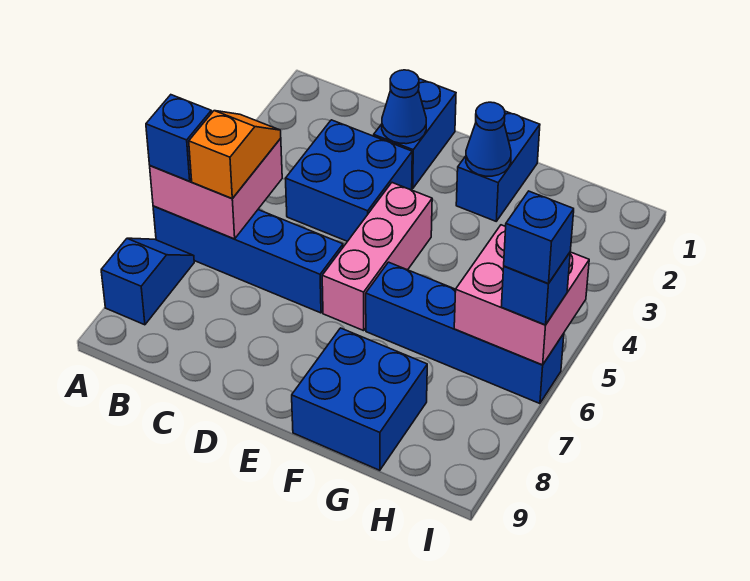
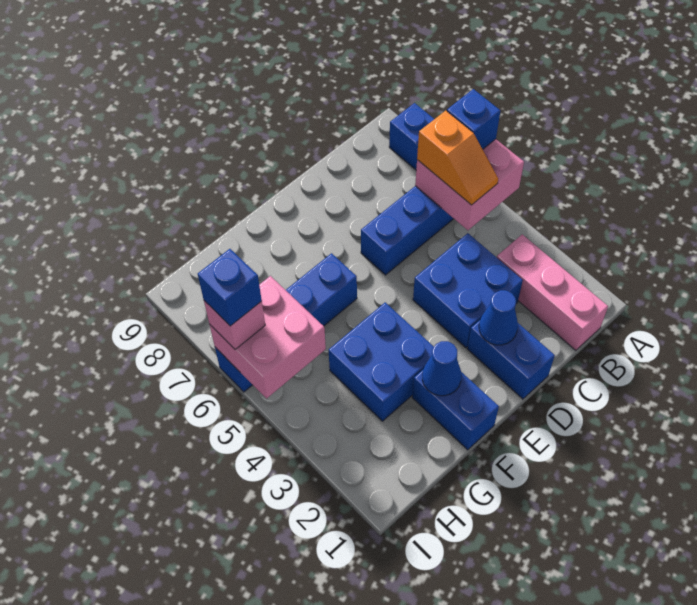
pink brick E4:E6 level 1 -> pink brick B1:B3 level 1
blue brick F8:G9 level 1 -> blue brick F3:G4 level 1
blue brick I6 level 3 -> pink brick I6 level 3

